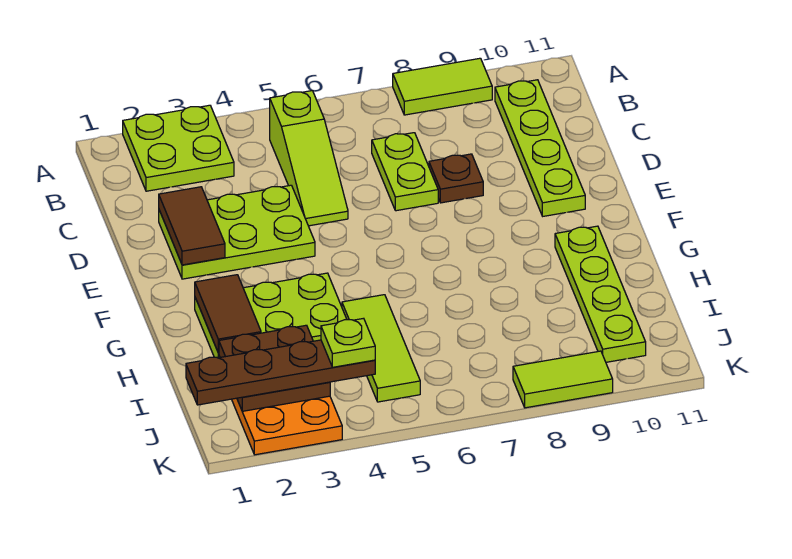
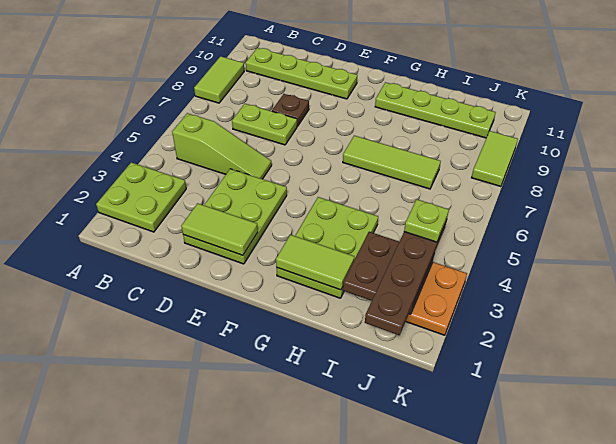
brown tile D2:E2 level 2 -> lime tile D2:E2 level 2
brown tile G2:H2 level 2 -> lime tile G2:H2 level 2
lime tile H5:J5 level 1 -> lime tile G7:I7 level 1

